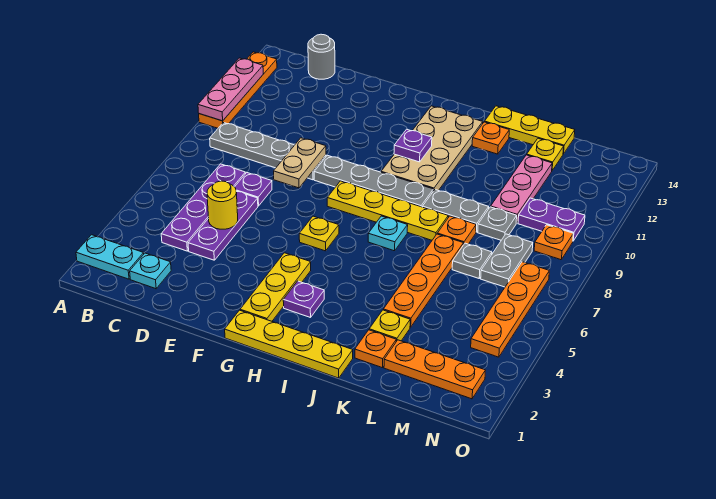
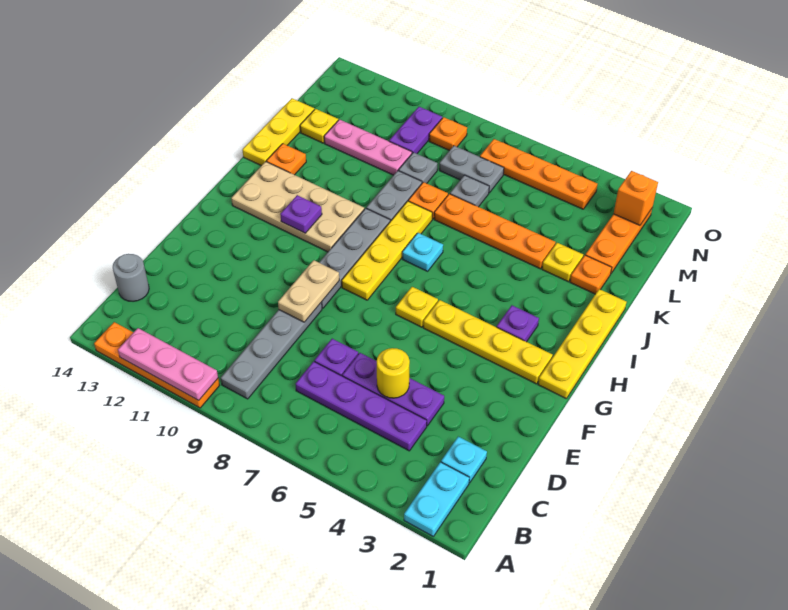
tan plate E8:E9 level 2 -> tan plate E9:F9 level 2
yellow plate G2:G4 level 1 -> yellow plate G2:G5 level 1
none -> orange brick N2 level 2

